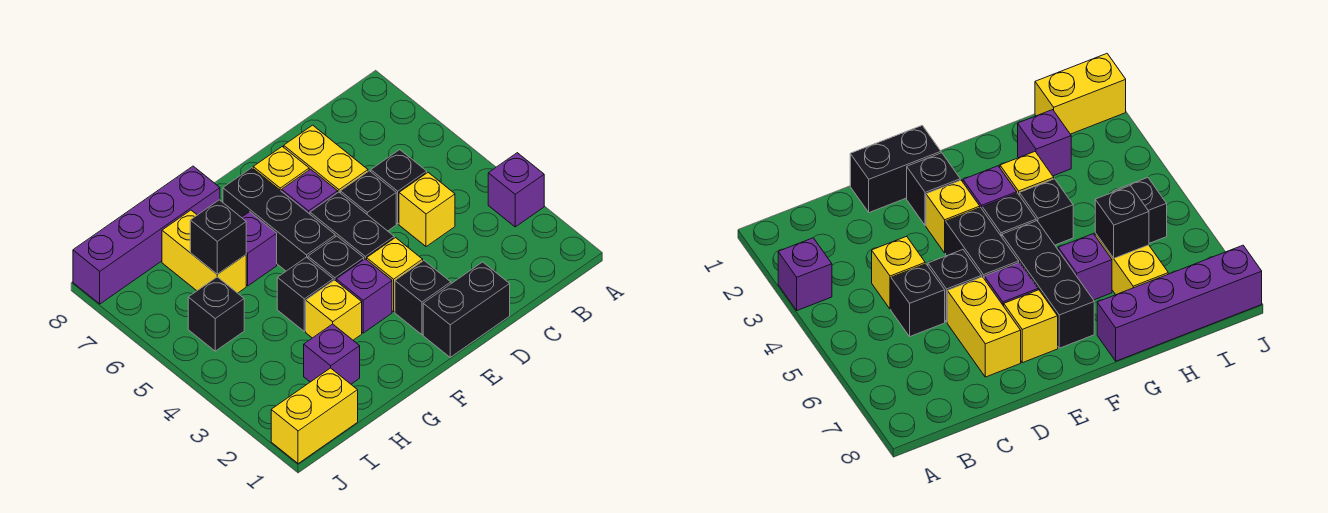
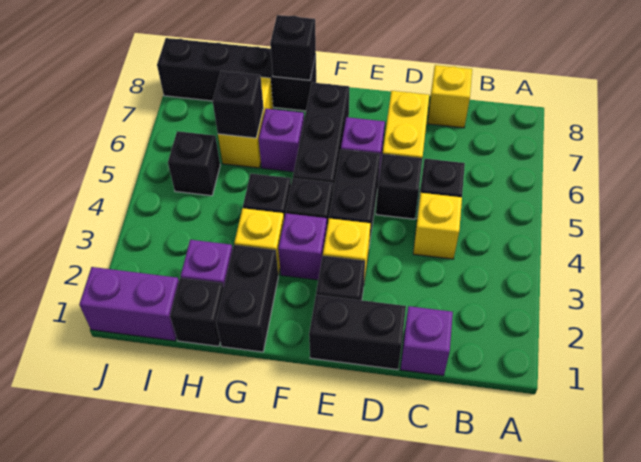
purple brick A3 level 1 -> purple brick C1 level 1
yellow brick E7 level 1 -> yellow brick C8 level 1
none -> black brick G1:G2 level 1
purple brick G8:J8 level 1 -> black brick G8:J8 level 1
none -> black brick G8 level 2
none -> black brick H1 level 1
yellow brick I1:J1 level 1 -> purple brick I1:J1 level 1

